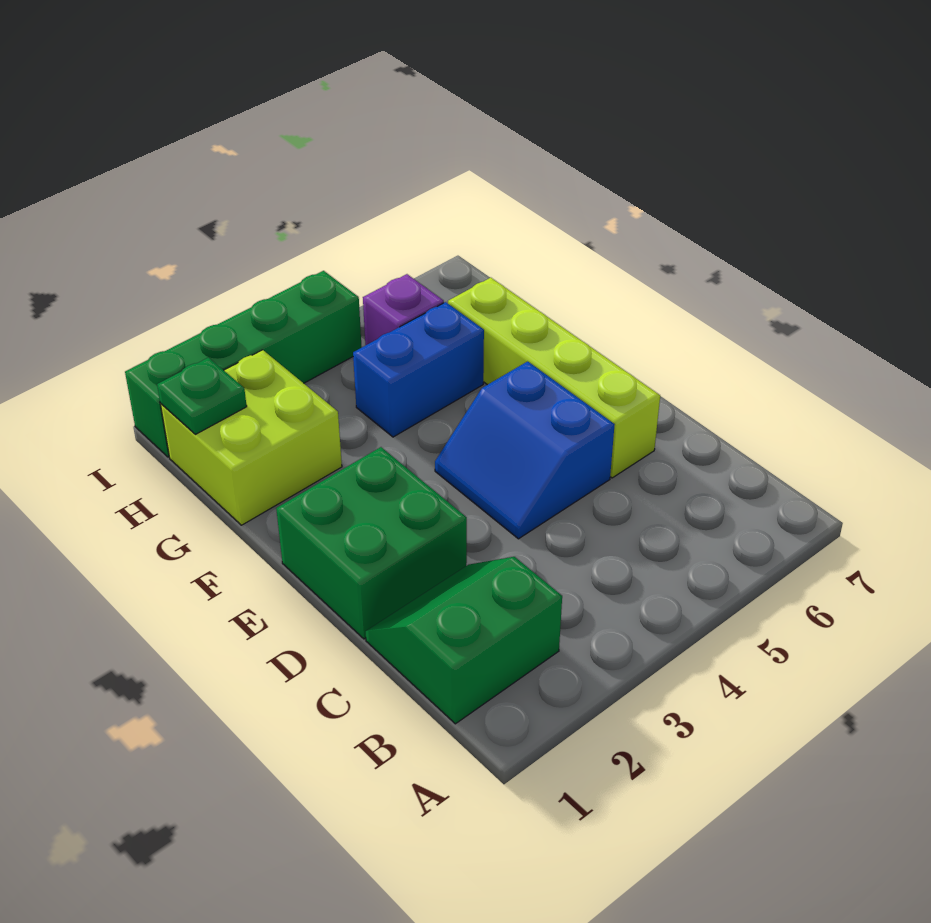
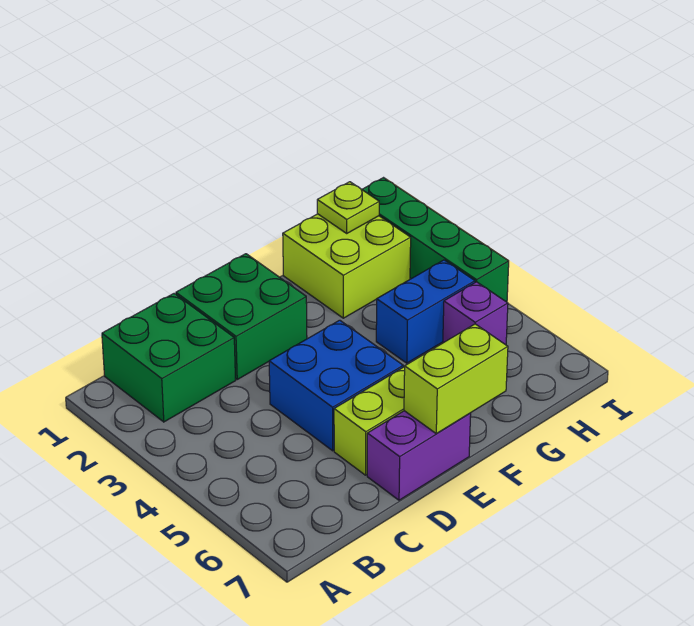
green slope B1:C2 level 1 top B -> green brick B1:C2 level 1
blue slope D4:E5 level 1 top 5 -> blue brick D4:E5 level 1
none -> purple brick D7:E7 level 1
none -> lime brick E7:F7 level 2
blue brick G4:G5 level 1 -> blue brick G4:H4 level 1
green plate H1 level 2 -> lime plate H1 level 2

